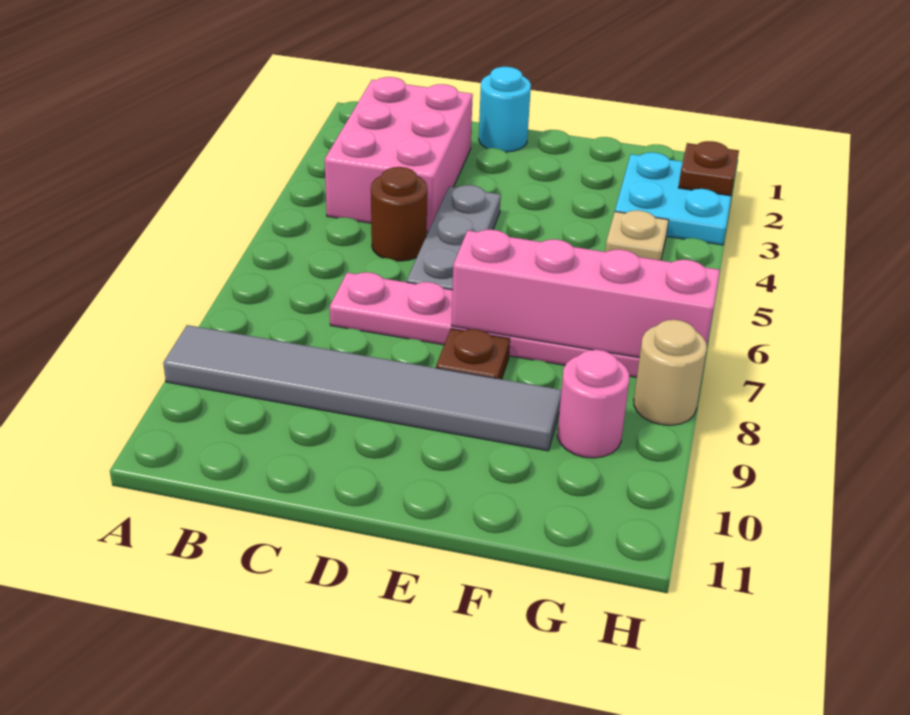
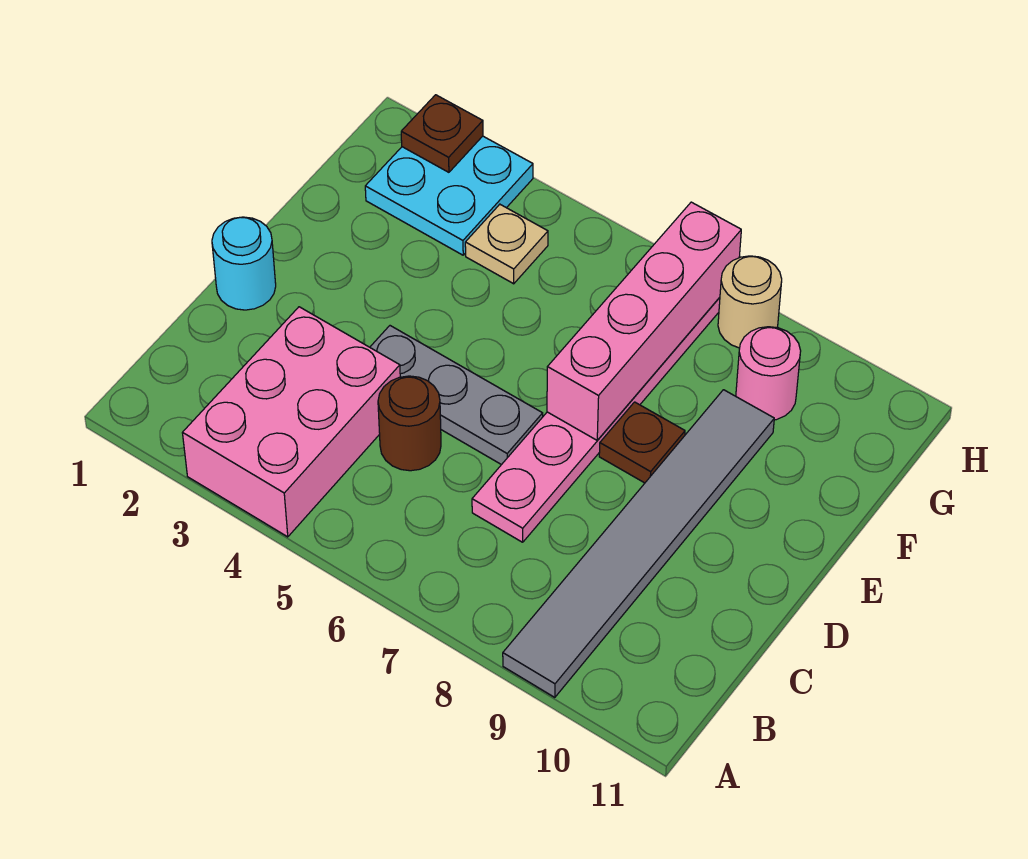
pink brick B2:C4 level 1 -> pink brick A3:C4 level 1

